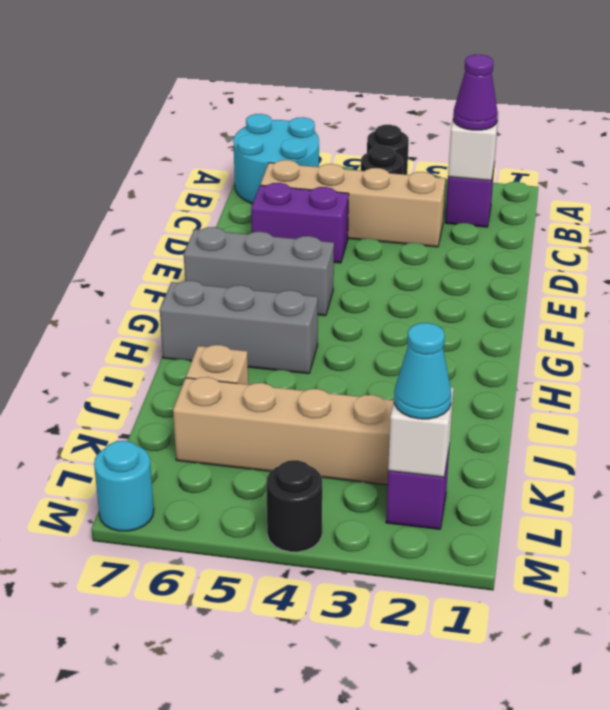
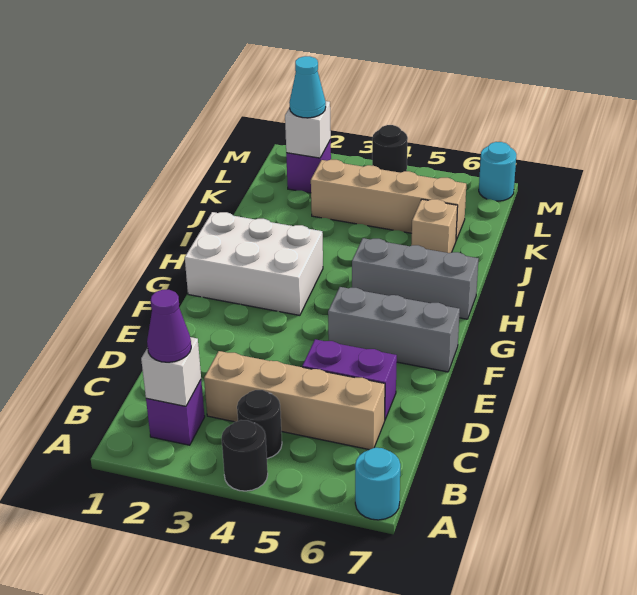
cyan round brick A6:B7 level 1 -> cyan round brick A7 level 1
none -> white brick G1:H3 level 1

